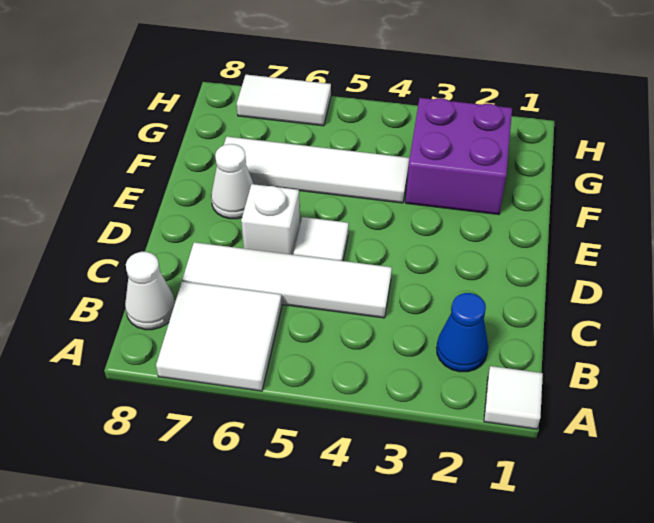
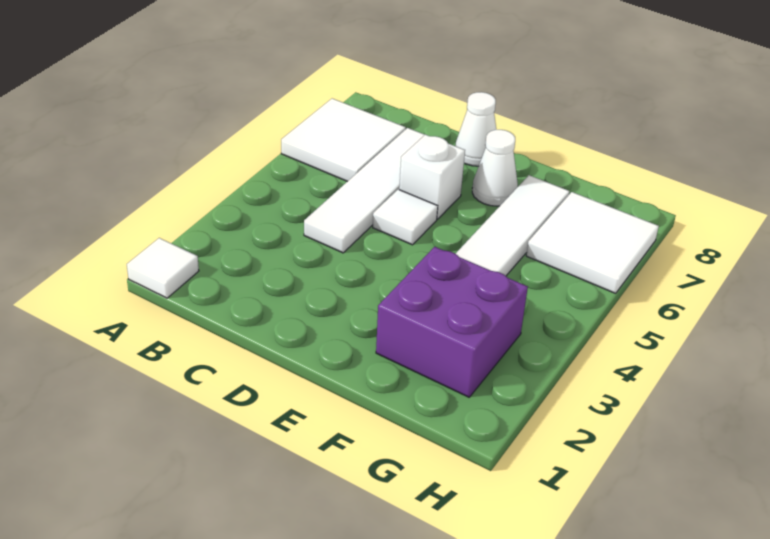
blue cone B2 level 1 -> none
white cone B8 level 1 -> white cone D8 level 1
white tile H6:H7 level 1 -> white tile G6:H7 level 1

